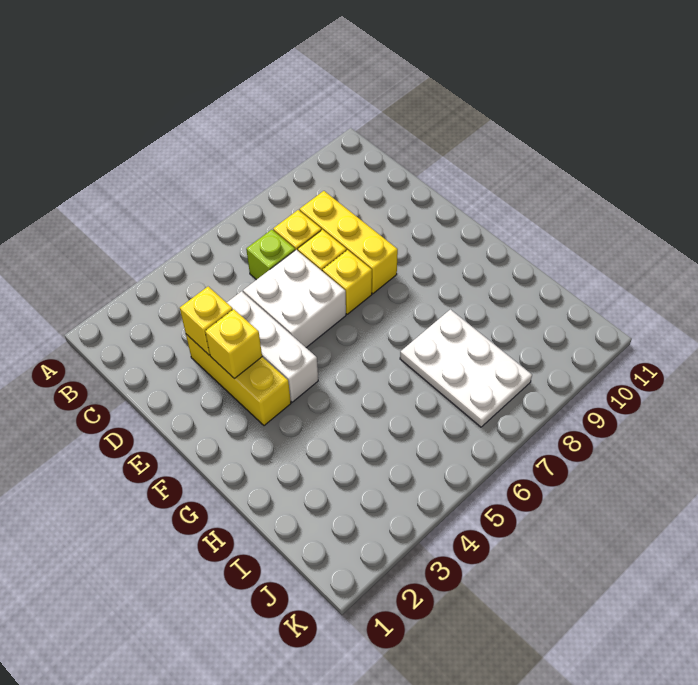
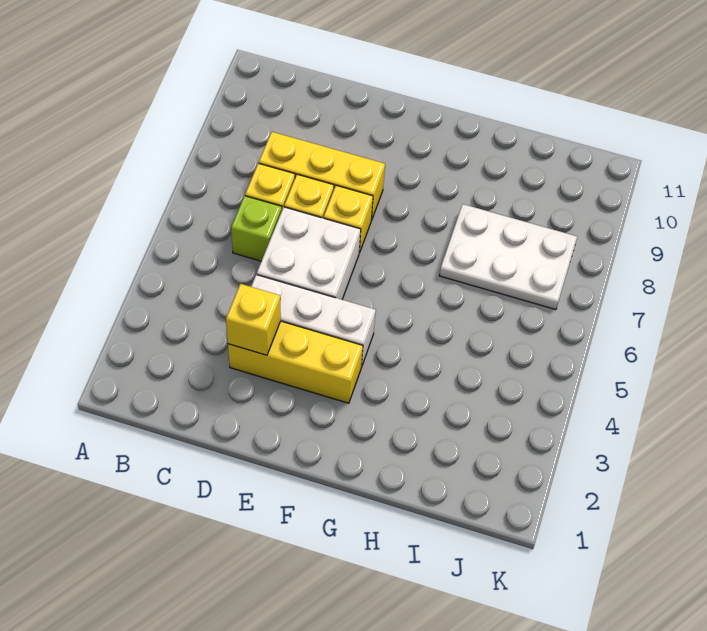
yellow brick E3 level 2 -> none

